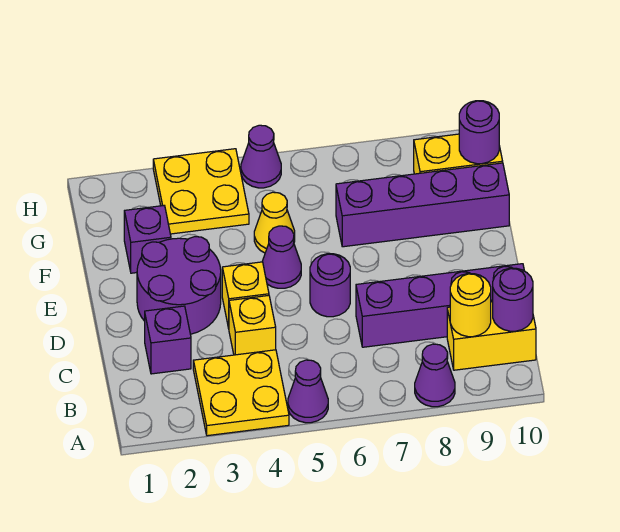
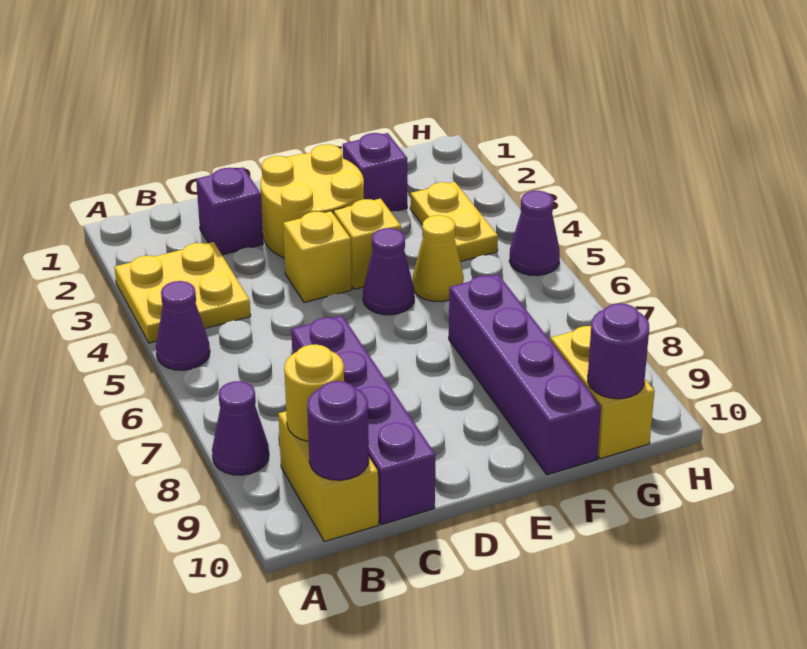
yellow brick C4 level 1 -> yellow brick E4 level 1
purple round brick D2:E3 level 1 -> yellow round brick D2:E3 level 1
purple round brick D6 level 1 -> none
yellow plate G3:H4 level 1 -> yellow plate G3:G4 level 1

